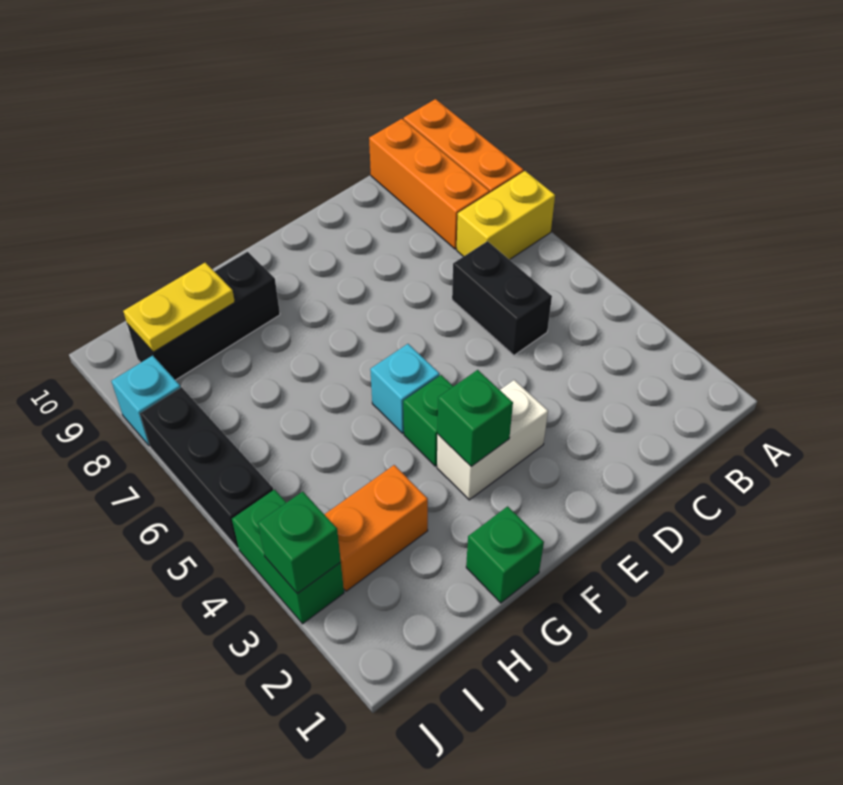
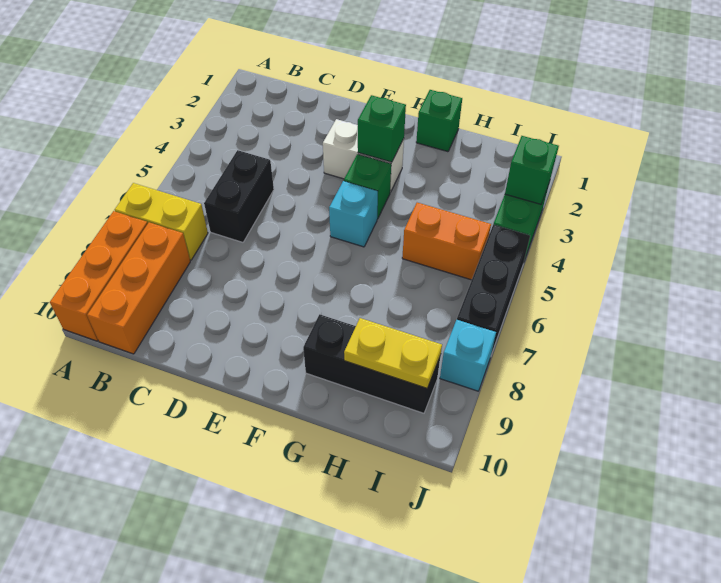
orange brick H3:I3 level 1 -> orange brick H5:I5 level 1

